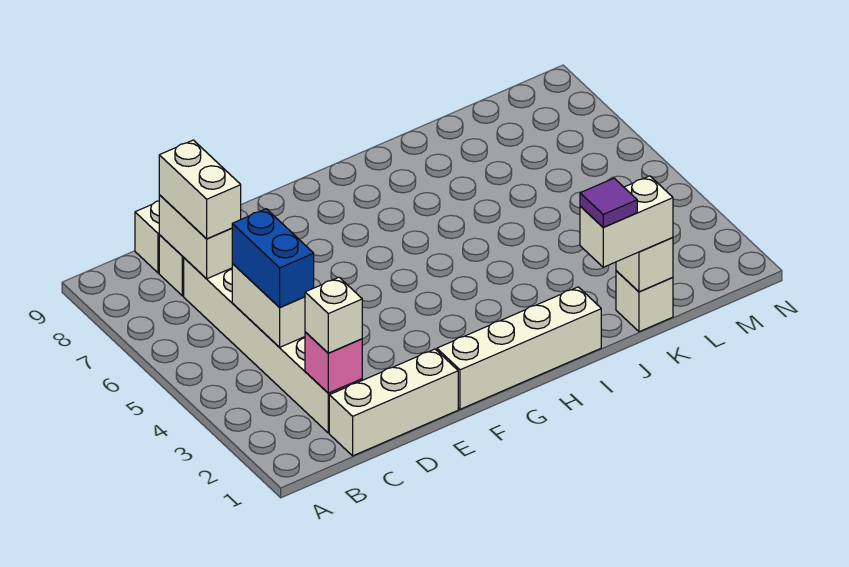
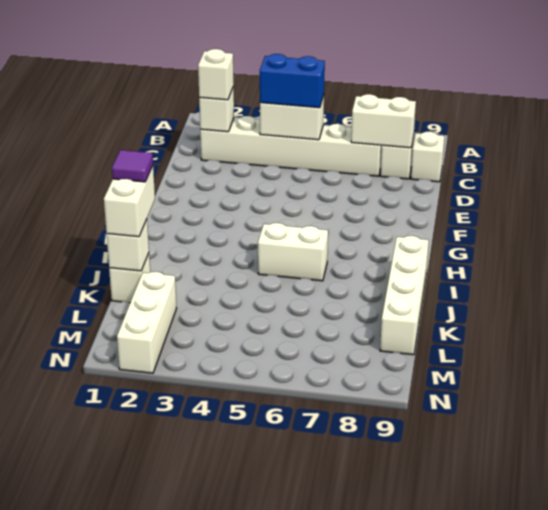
white brick C1:E1 level 1 -> white brick L2:N2 level 1
pink brick C2 level 2 -> white brick C2 level 2
white brick C7:C8 level 3 -> white brick I5:I6 level 1
white brick F1:I1 level 1 -> white brick I9:L9 level 1

